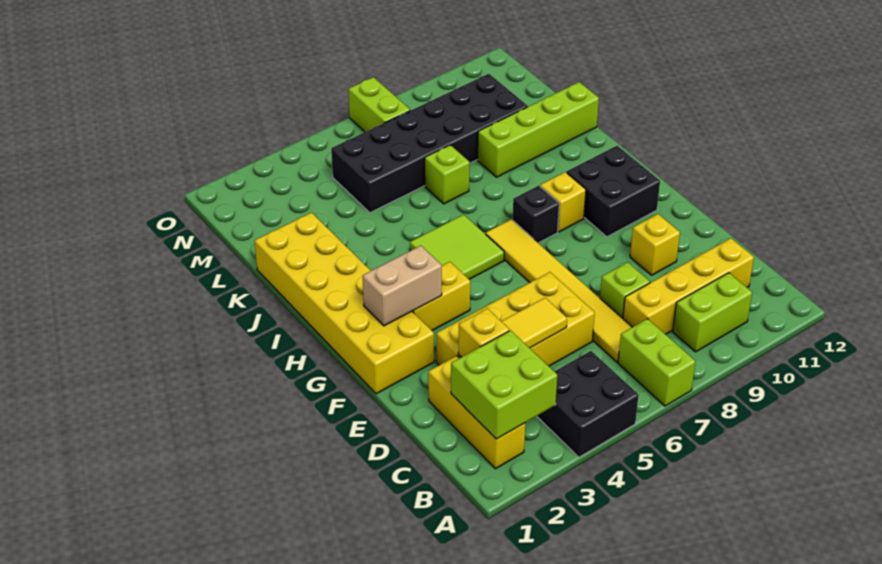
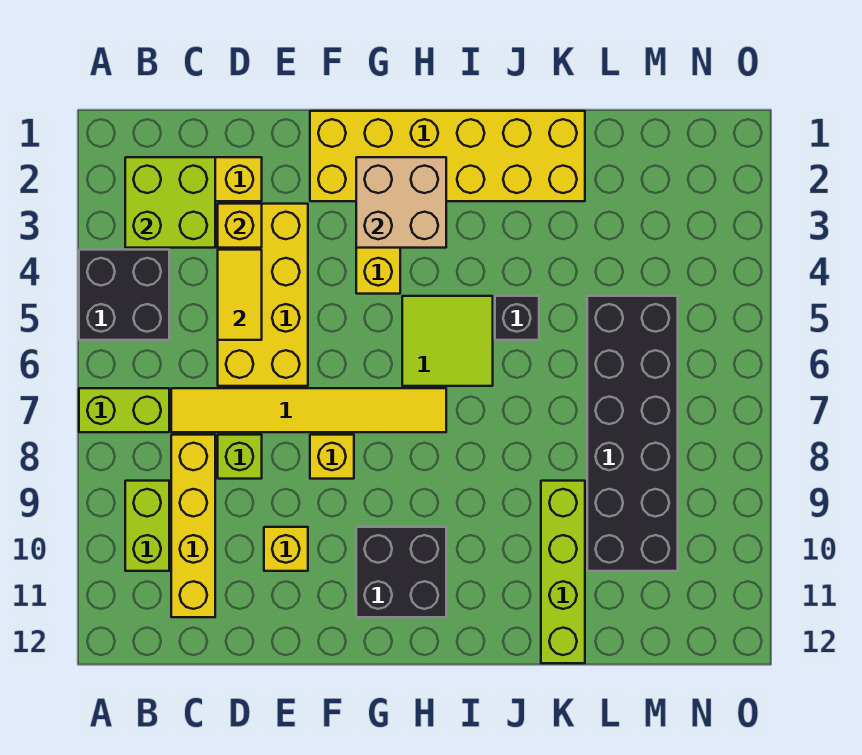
tan brick G2:G3 level 2 -> tan brick G2:H3 level 2
black brick H8 level 1 -> black brick J5 level 1
yellow brick H9 level 1 -> yellow brick F8 level 1
lime brick K7 level 1 -> none
lime brick N7:O7 level 1 -> none

